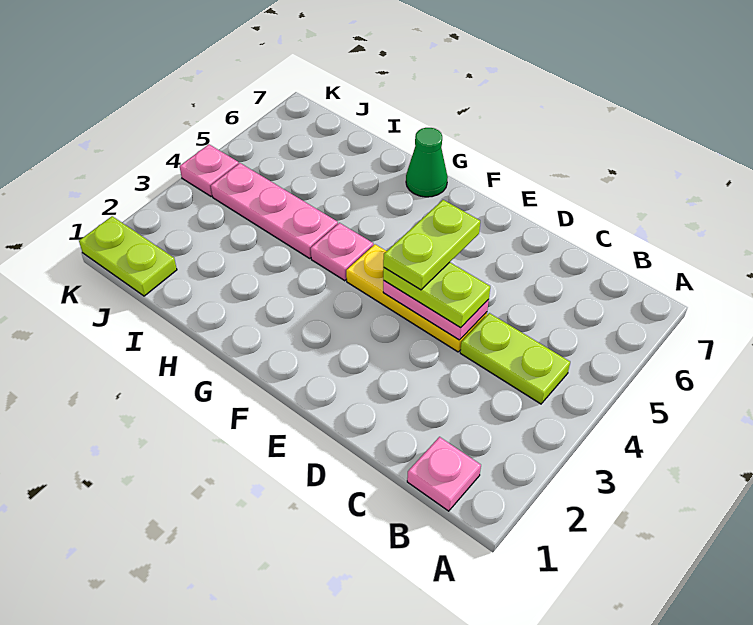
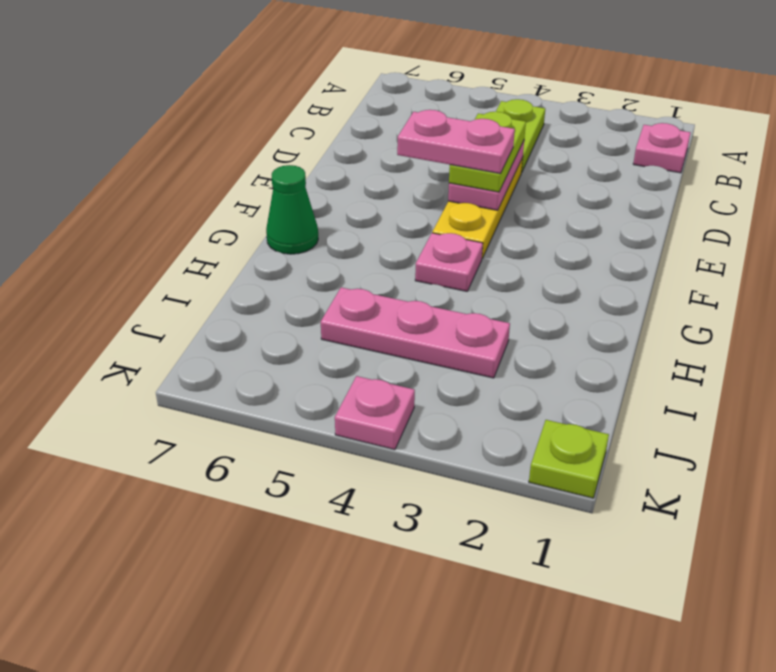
lime plate E4:E5 level 4 -> pink plate E4:E5 level 4
pink plate H4:J4 level 1 -> pink plate I3:I5 level 1
lime plate J1:K1 level 1 -> lime plate K1 level 1

